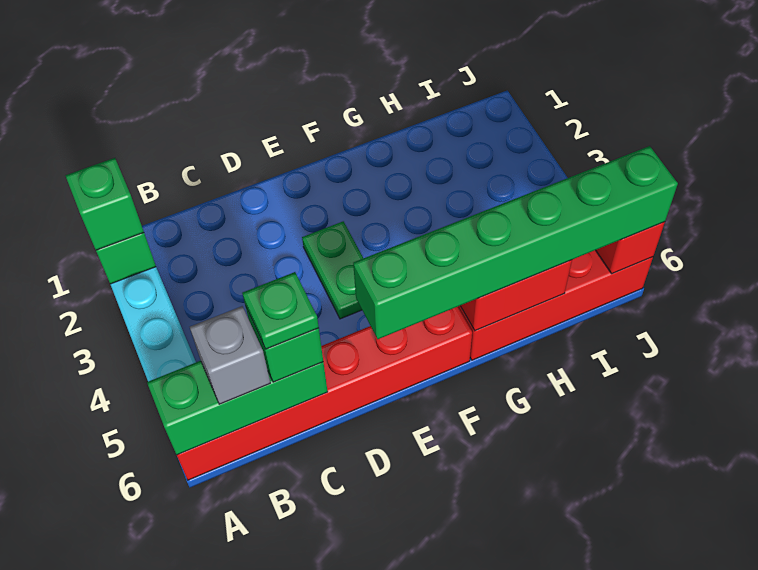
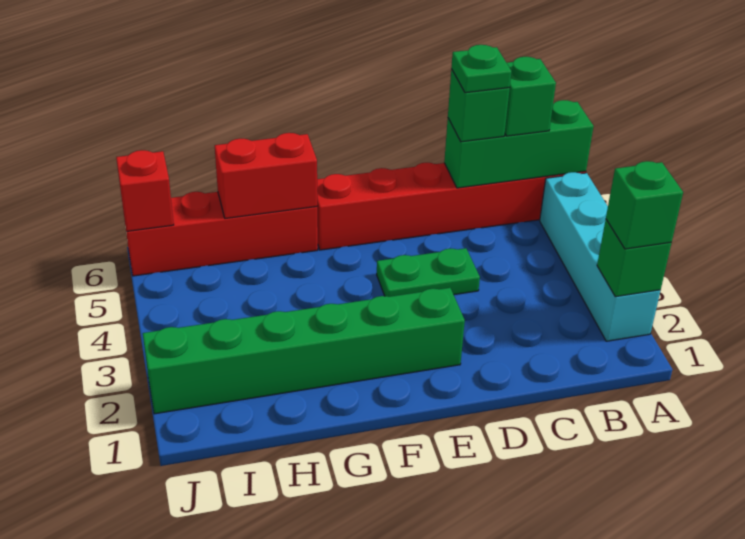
grey brick B6 level 3 -> green brick B6 level 3
green plate E3:E4 level 1 -> green plate D4:E4 level 1
green brick E6:J6 level 3 -> green brick E2:J2 level 1

